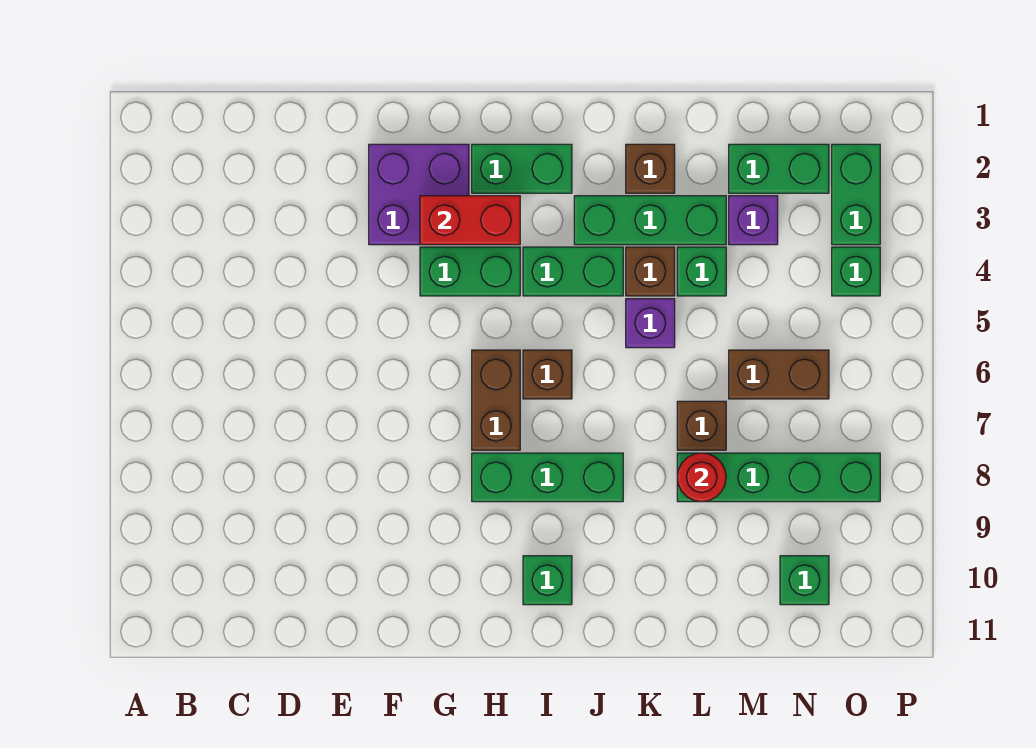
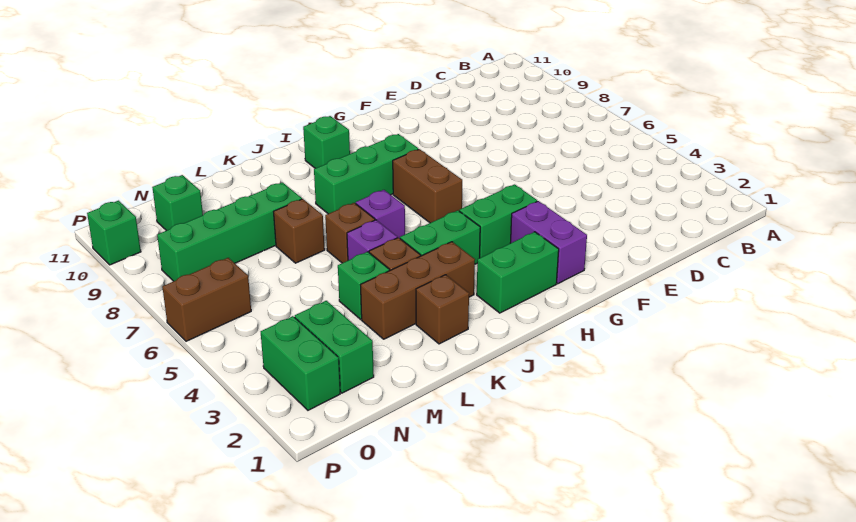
purple brick F2:G3 level 1 -> purple brick G2:G3 level 1
red brick G3:H3 level 2 -> none
brown brick I6 level 1 -> brown brick K6 level 1
green brick J3:L3 level 1 -> brown brick J3:L3 level 1
red round brick L8 level 2 -> none
green brick M2:N2 level 1 -> green brick N2:N3 level 1
purple brick M3 level 1 -> purple brick J6 level 1
brown brick M6:N6 level 1 -> brown brick O6:P6 level 1
green brick O4 level 1 -> green brick P10 level 1

